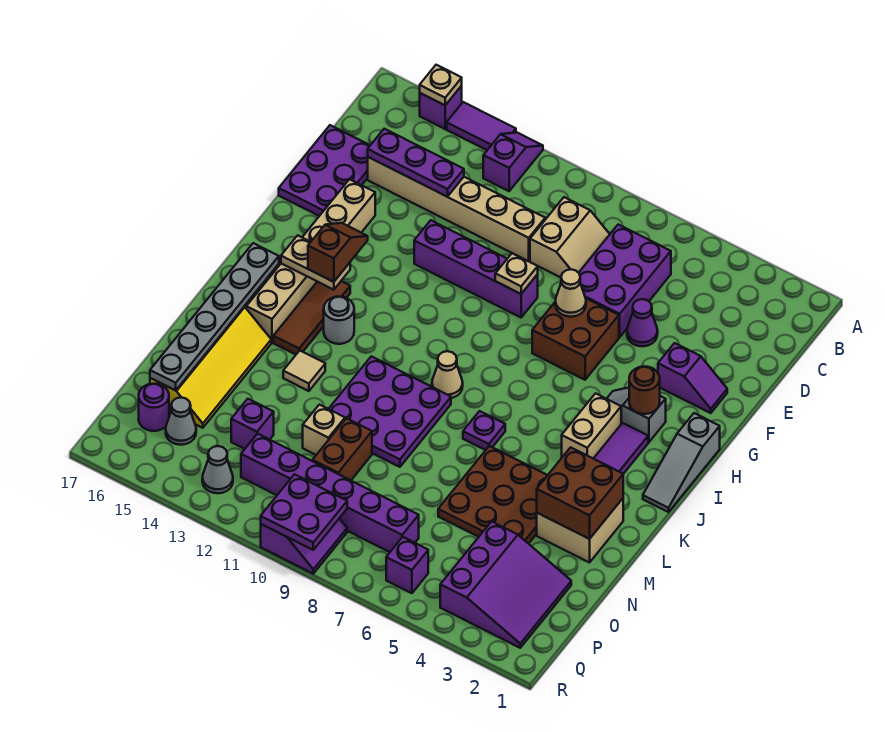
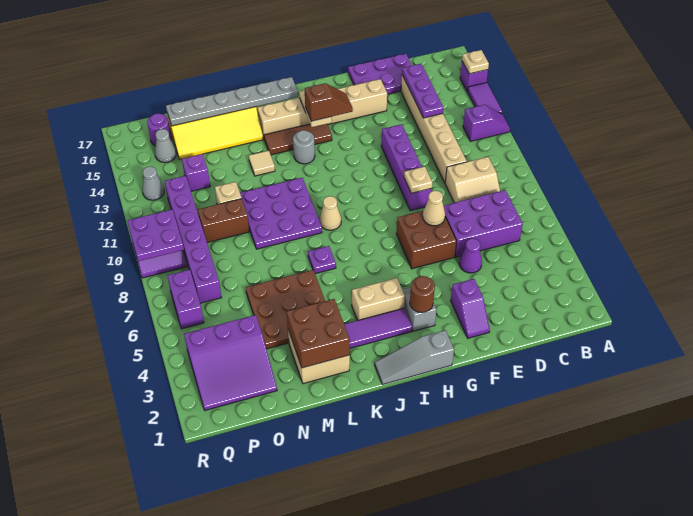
purple brick Q6 level 1 -> purple brick Q6:Q7 level 1

